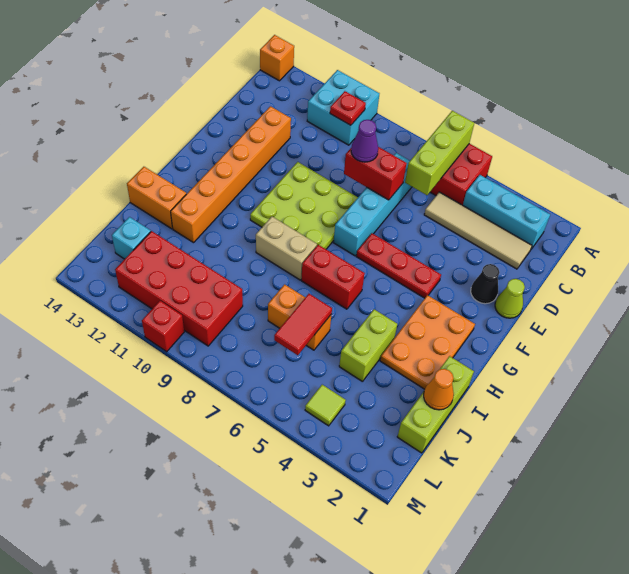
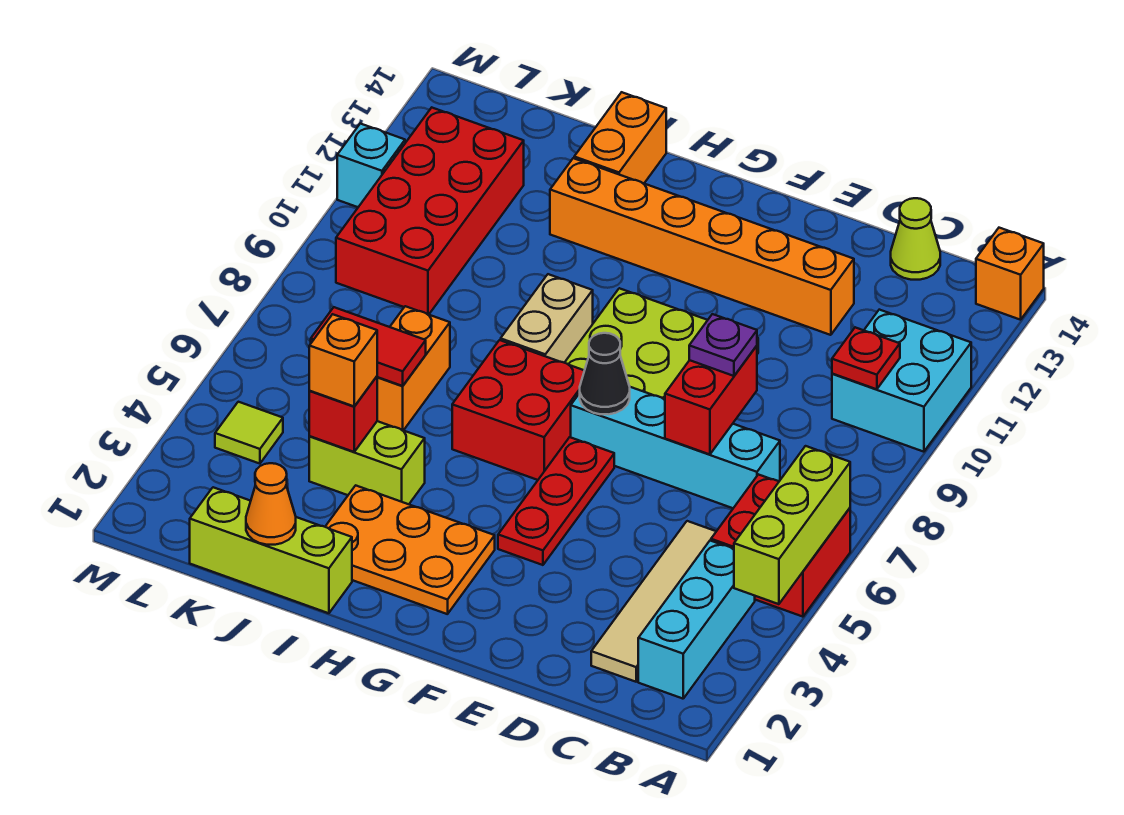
lime brick A6:C6 level 2 -> lime brick A4:A6 level 2
purple cone D8 level 3 -> purple plate D8 level 3
lime cone E1 level 1 -> lime cone C14 level 1
black cone E2 level 1 -> black cone F7 level 2
red brick H6:H7 level 1 -> red brick G6:H7 level 1
none -> orange brick J4 level 3
cyan brick K13 level 1 -> cyan brick M11 level 1
red brick M10 level 1 -> red brick J4 level 2

